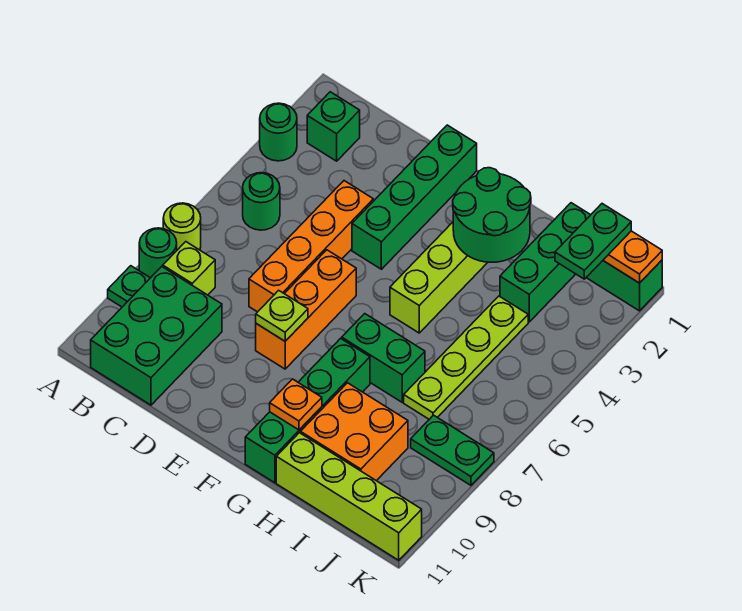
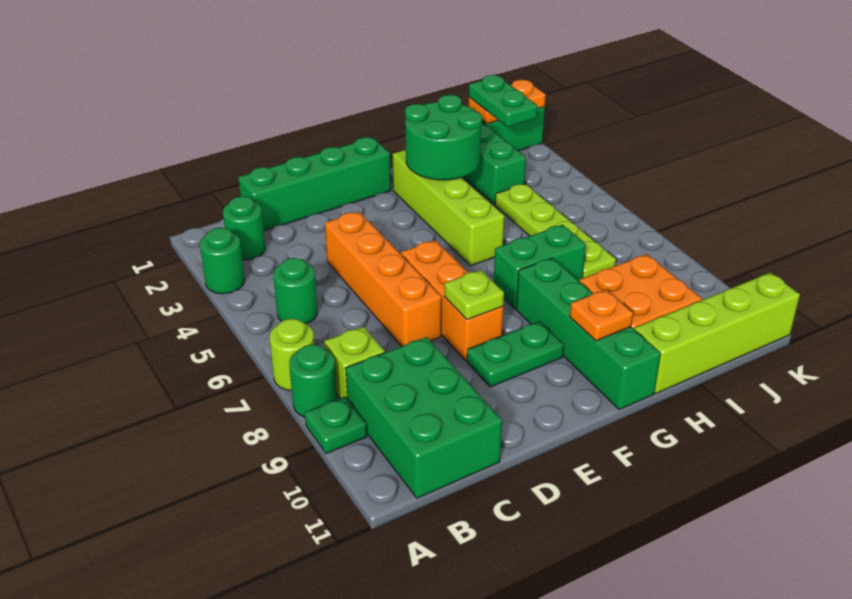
green brick B2 level 1 -> green round brick B2 level 1
green brick E1:E4 level 1 -> green brick C1:F1 level 1
green plate J8:K8 level 1 -> green plate E9:F9 level 1

